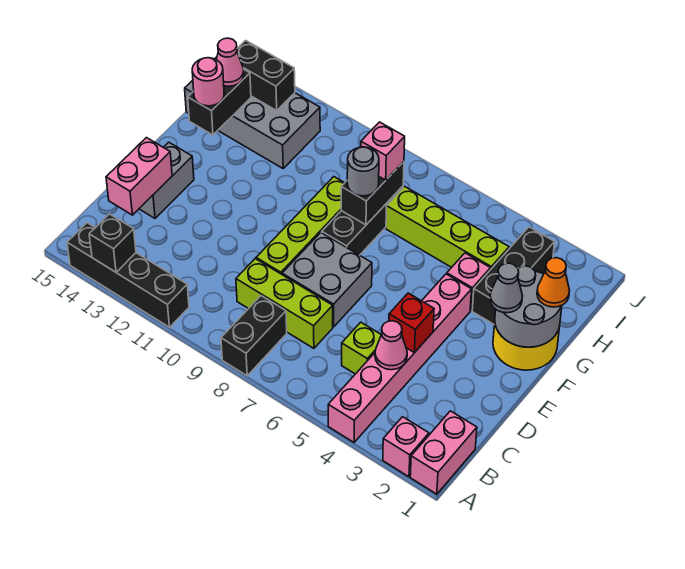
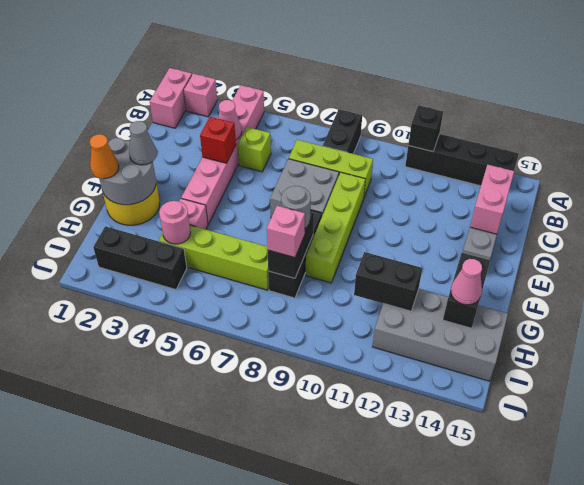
black brick A13 level 2 -> black brick A11 level 2
black brick G3:I3 level 1 -> black brick I2:I4 level 1
pink round brick G14 level 3 -> pink round brick H4 level 2
black brick I13:I14 level 2 -> black brick H11:H12 level 2

